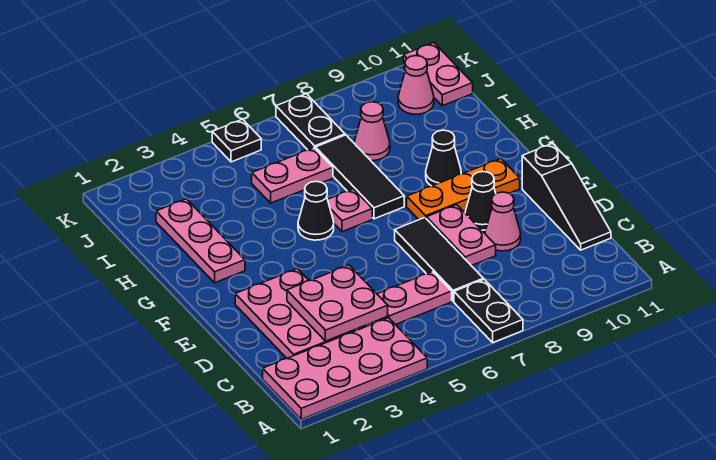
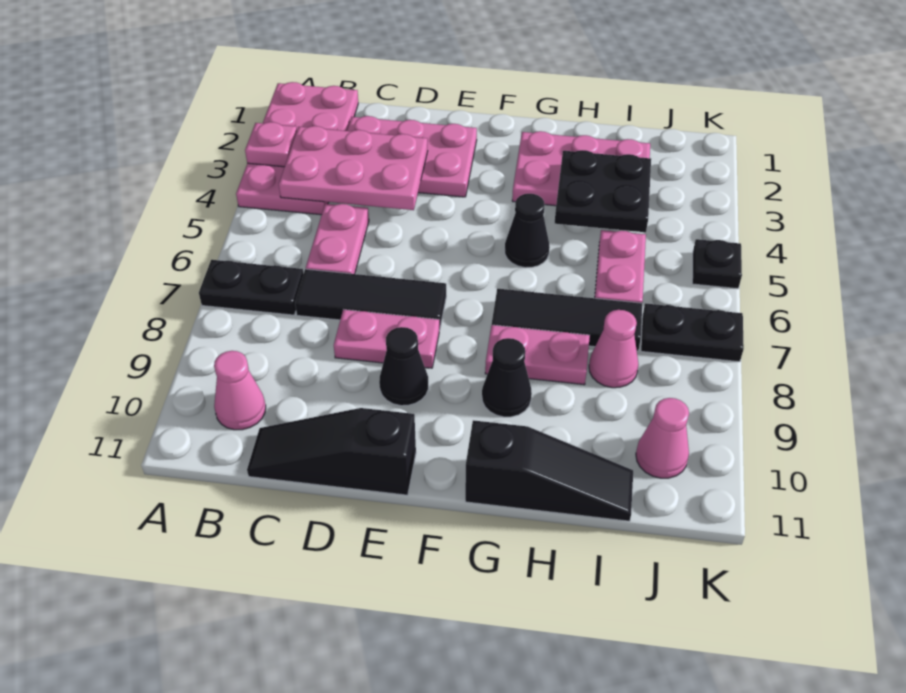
pink plate C3:D4 level 2 -> pink plate B3:D4 level 2
pink cone D9 level 1 -> pink cone B10 level 1
orange plate F8:F10 level 1 -> none
pink plate G2:I2 level 1 -> pink plate G2:I3 level 1
pink plate G6 level 1 -> pink plate A3 level 2
none -> black slope G11:I11 level 1 top G
none -> black plate H3:I4 level 2
pink plate J11:K11 level 1 -> pink plate G8:H8 level 1

